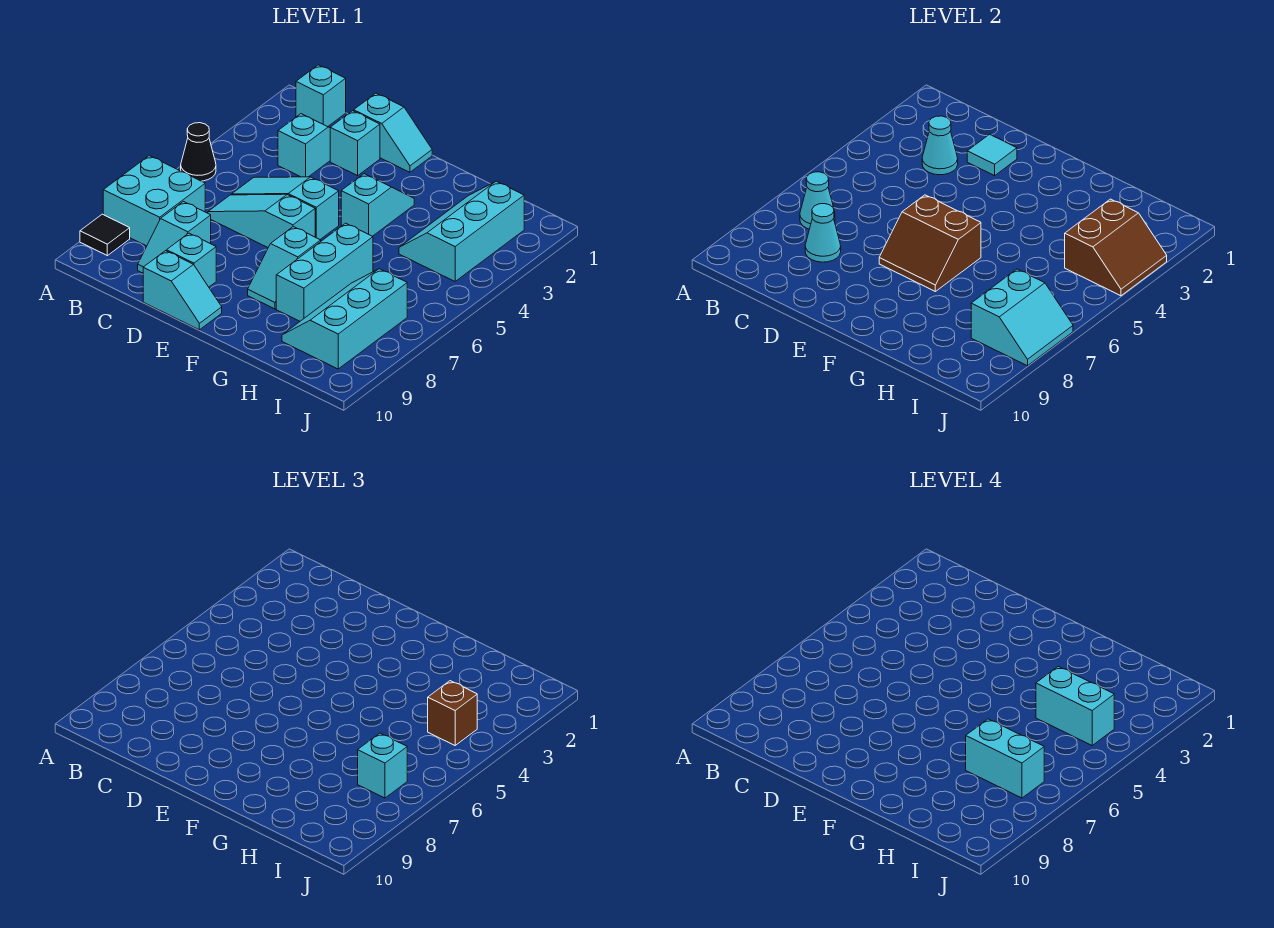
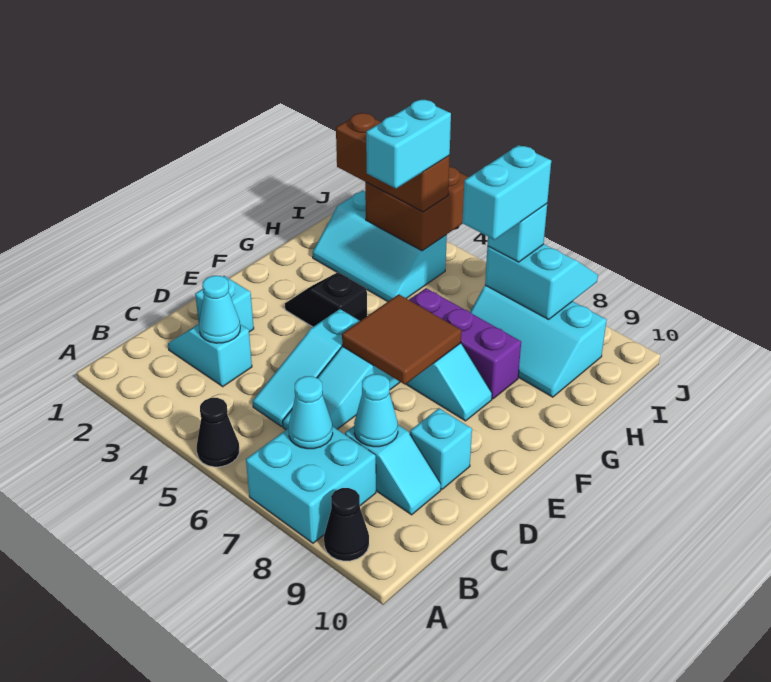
black tile A9 level 1 -> black cone A9 level 1
cyan brick B1 level 1 -> none
cyan slope D1:E1 level 1 top D -> none
cyan tile D2 level 2 -> none
cyan slope D10:E10 level 1 top D -> none
brown slope E6:F7 level 2 top 6 -> brown tile E6:F7 level 2
cyan slope F3:F4 level 1 top 4 -> black slope F3:F4 level 1 top 4
cyan brick G6:G8 level 1 -> purple brick G6:G8 level 1
brown slope I3:J4 level 2 top I -> brown brick I3:J4 level 2
brown brick I4 level 3 -> brown brick I2:I4 level 3

